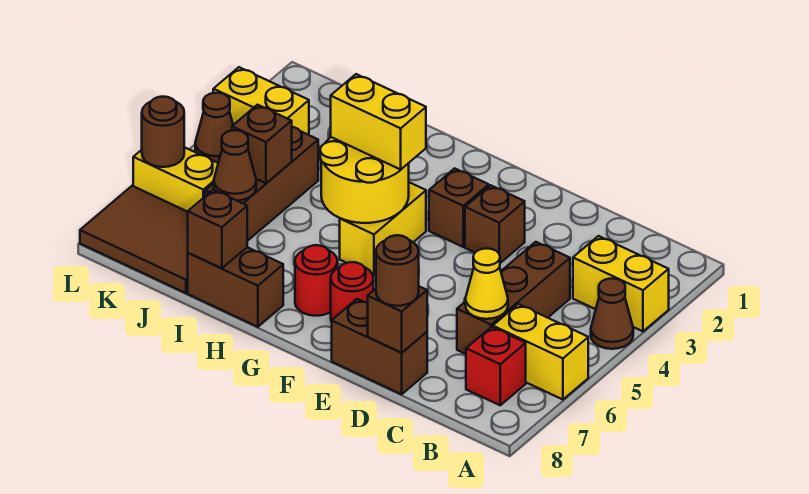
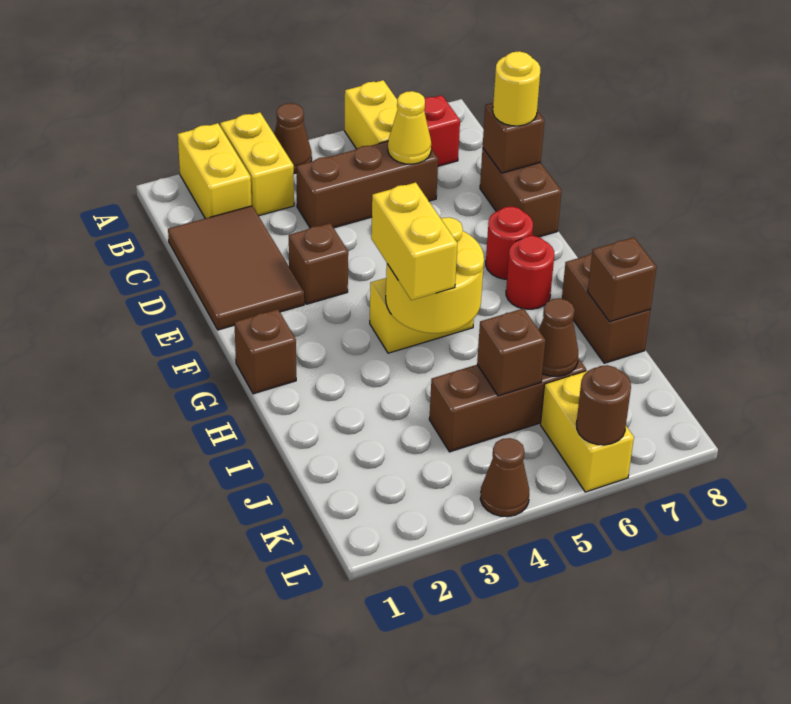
brown round brick D8 level 3 -> yellow round brick D8 level 3
brown brick F3 level 1 -> brown brick G1 level 1
brown tile J7:L8 level 1 -> brown tile C1:E2 level 1
yellow brick K3:L3 level 1 -> yellow brick A2:B2 level 1

